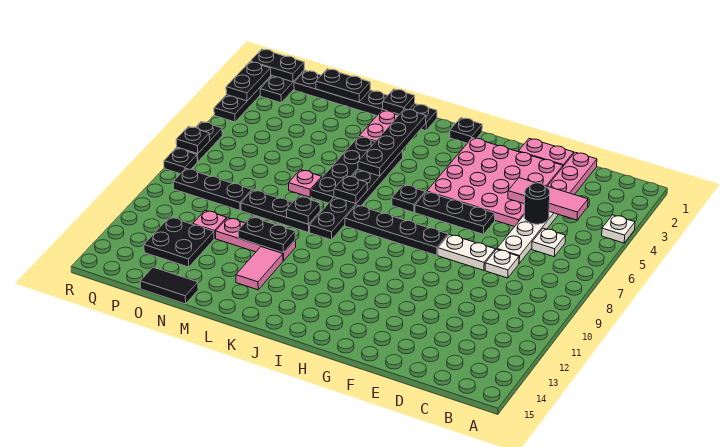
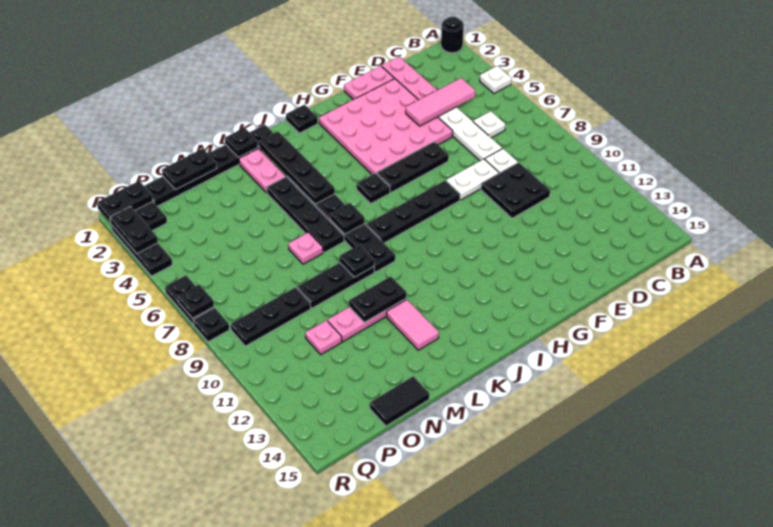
black round brick D5 level 2 -> black round brick A1 level 1
black plate O12:P13 level 1 -> black plate D9:E10 level 1

